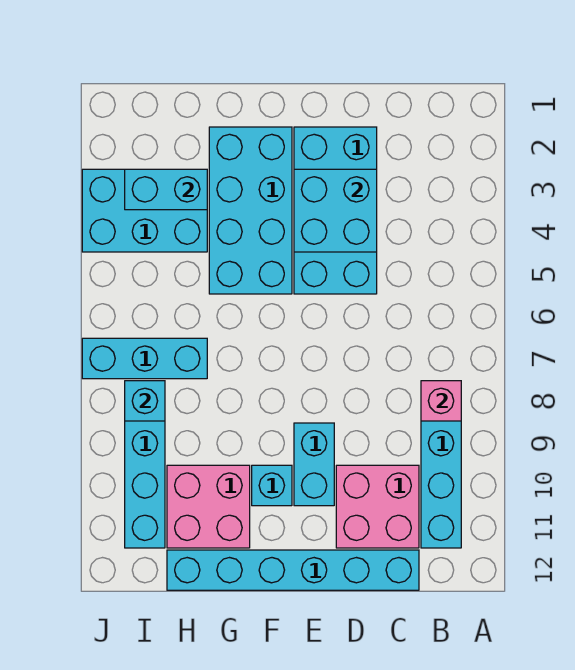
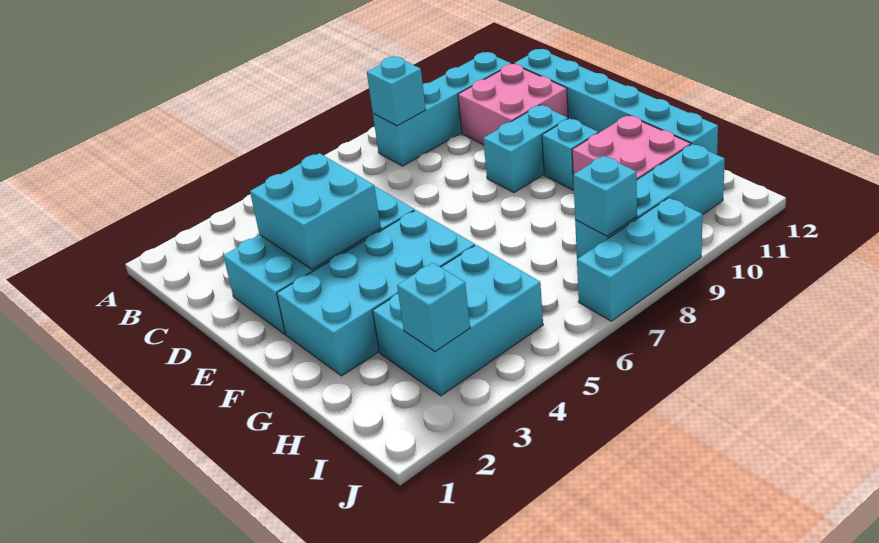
pink brick B8 level 2 -> cyan brick B8 level 2
cyan brick H3:J4 level 1 -> cyan brick H3:I5 level 1
cyan brick H3:I3 level 2 -> cyan brick I3 level 2
cyan brick H7:J7 level 1 -> cyan brick J7:J9 level 1

